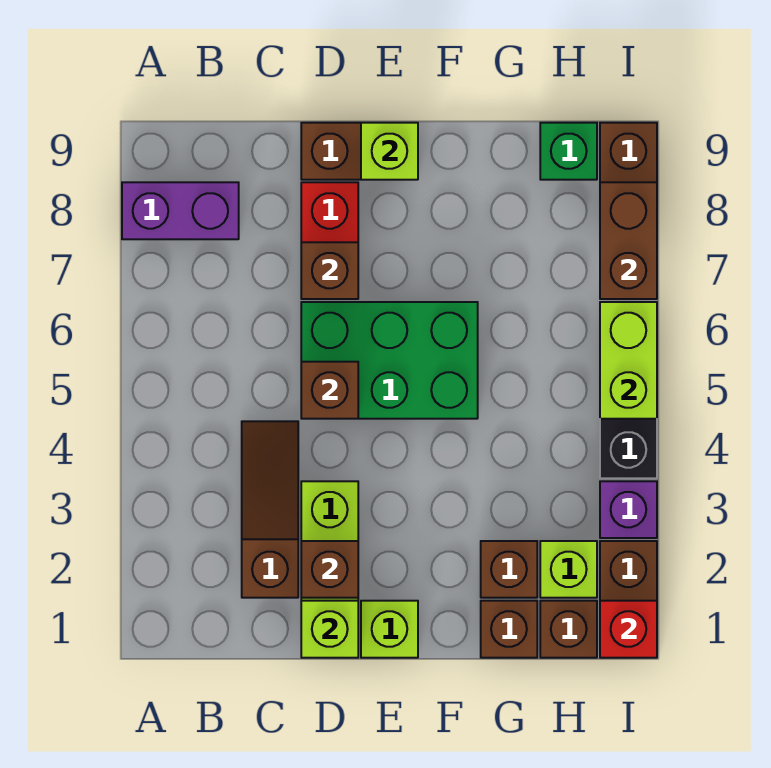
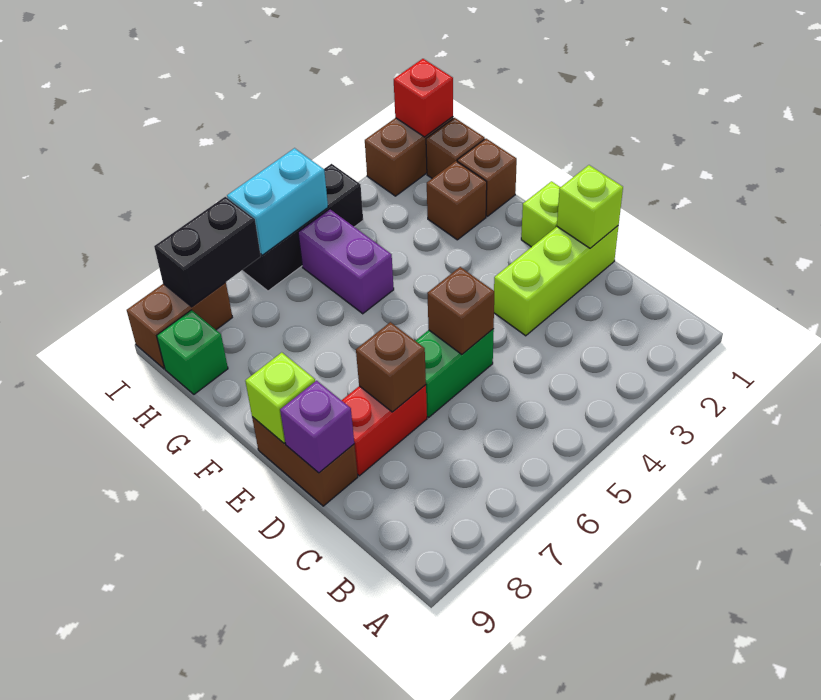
purple brick A8:B8 level 1 -> purple brick G5:H5 level 1
brown slope C2:C4 level 1 top 2 -> none
brown brick D2 level 2 -> none
green brick D5:F6 level 1 -> green brick D5:D6 level 1
lime brick H2 level 1 -> none
purple brick I3 level 1 -> purple brick D9 level 2
lime brick I5:I6 level 2 -> cyan brick I5:I6 level 2
brown brick I7:I8 level 2 -> black brick I7:I8 level 2

